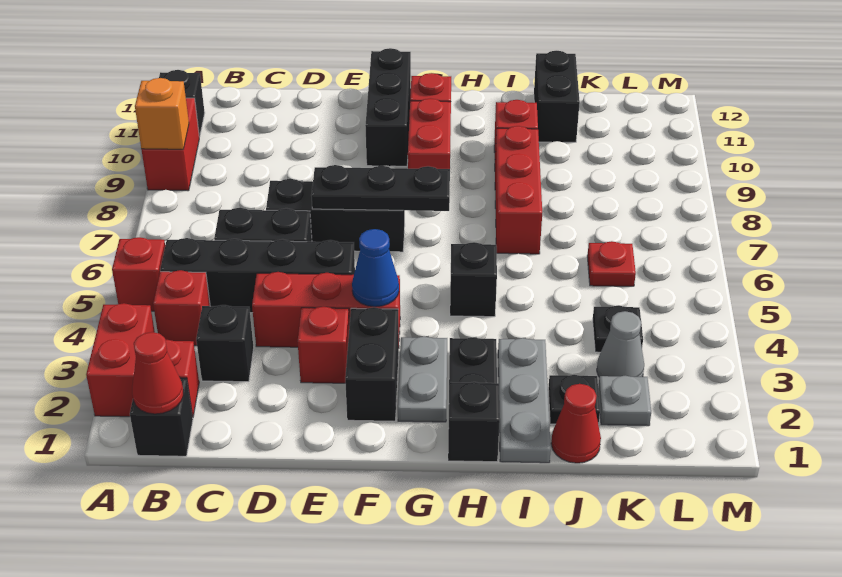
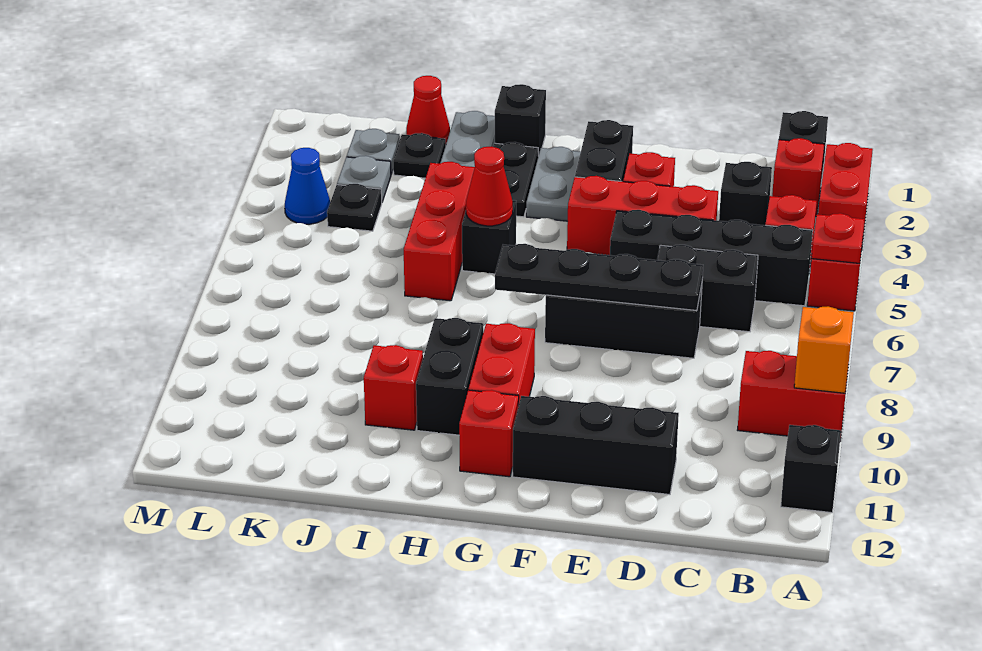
red brick A9:A10 level 1 -> red brick A9:B9 level 1
red cone B1 level 2 -> red cone H5 level 2
black plate E7:G7 level 2 -> black plate D7:G7 level 2
blue cone F4 level 2 -> blue cone L4 level 1
black brick F10:F12 level 1 -> black brick D11:F11 level 1
red brick I7:I9 level 1 -> red brick I4:I6 level 1
black brick J11:J12 level 1 -> black brick H9:H10 level 1
grey cone K3 level 1 -> grey plate K3 level 1
red plate K6 level 1 -> red plate A5 level 2

